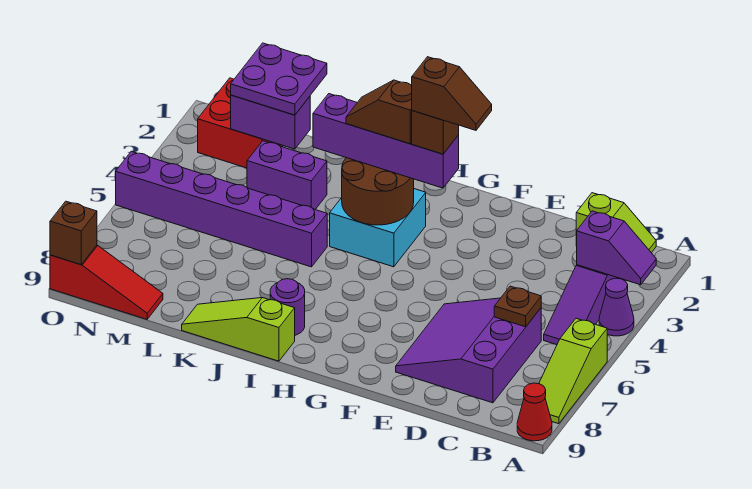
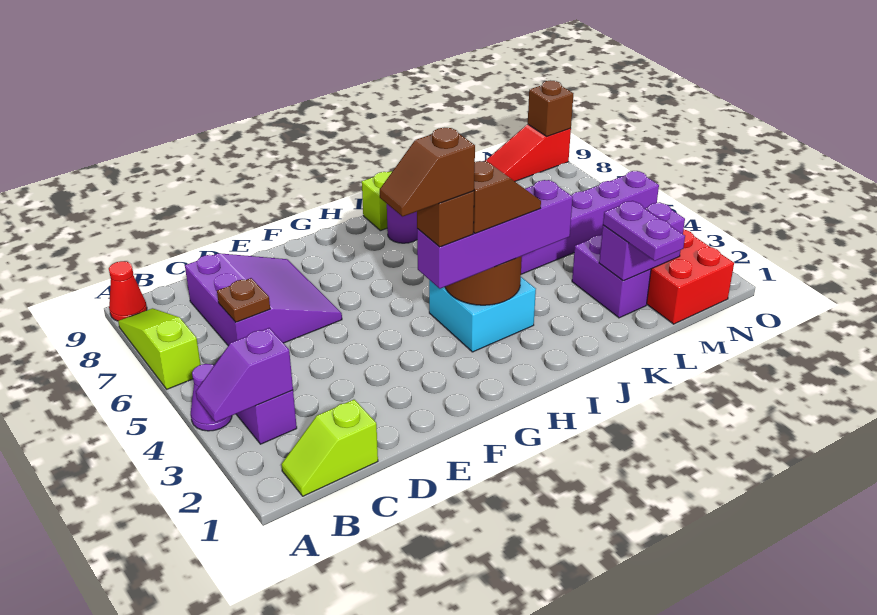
purple brick K3:L3 level 1 -> purple brick L2:L3 level 1
purple plate L1:M2 level 3 -> purple plate L1:L2 level 3

